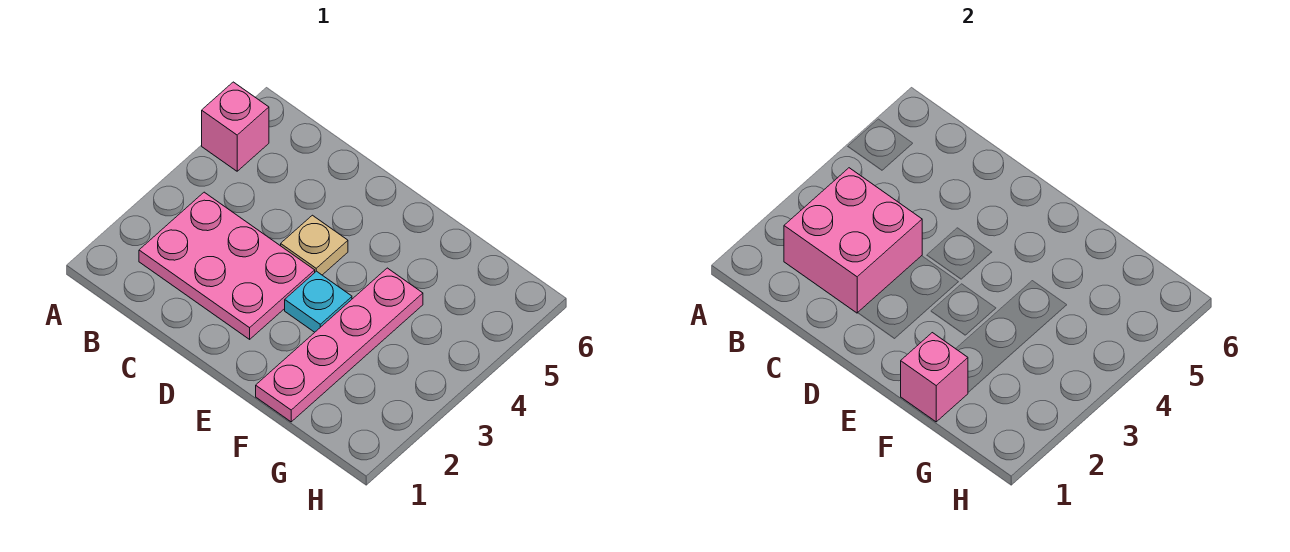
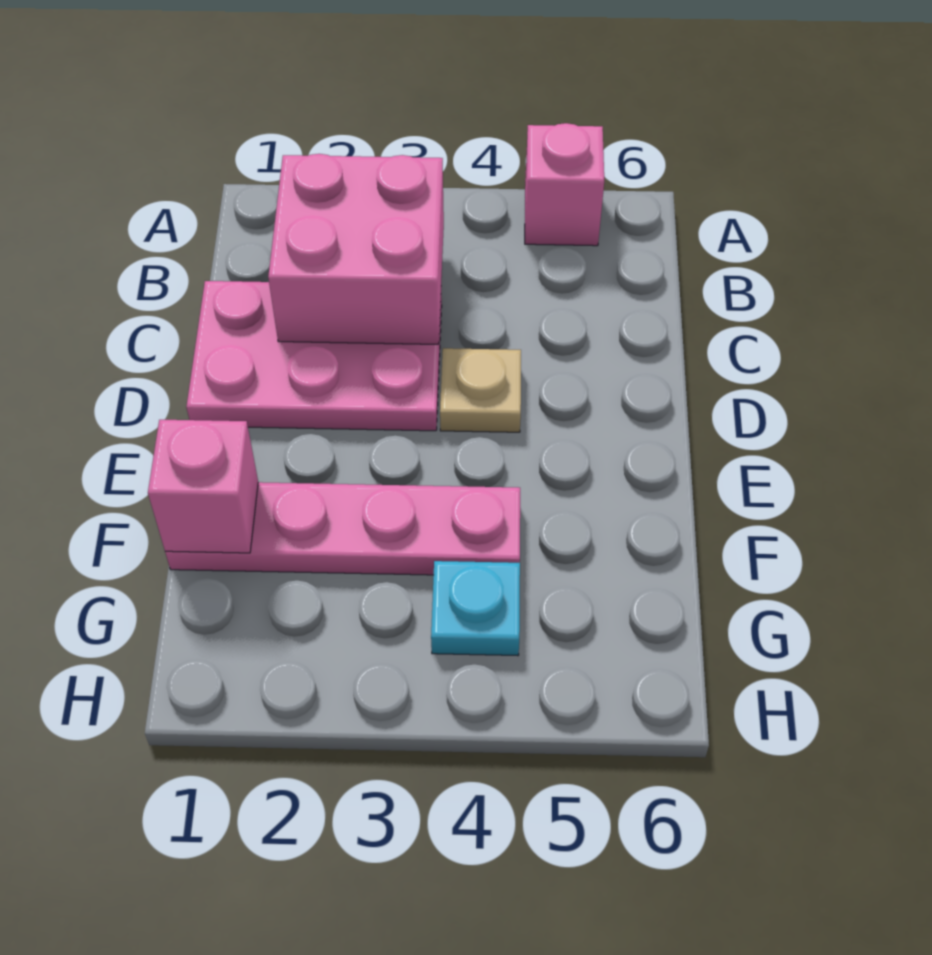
pink plate B2:D3 level 1 -> pink plate C1:D3 level 1
cyan plate E3 level 1 -> cyan plate G4 level 1

